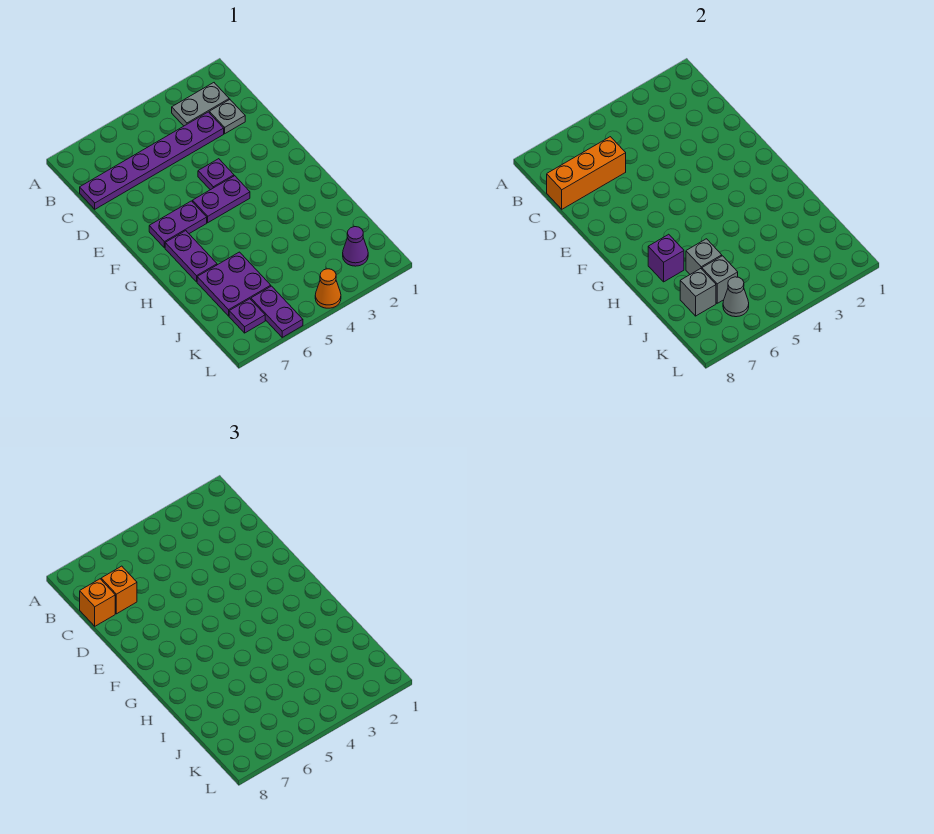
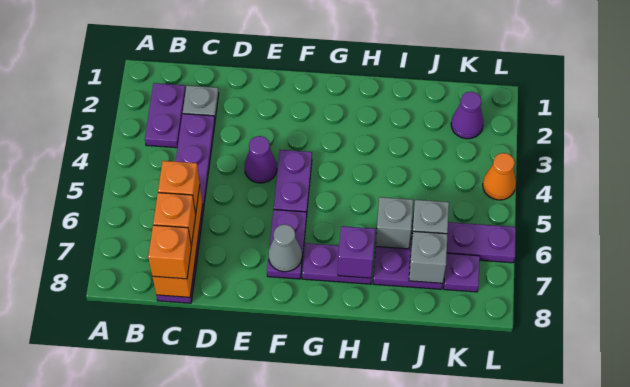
grey plate B2:B3 level 1 -> purple plate B2:B3 level 1
none -> orange brick C6 level 3
purple plate E4 level 1 -> purple cone E4 level 1
grey cone K6 level 2 -> grey cone F7 level 2

